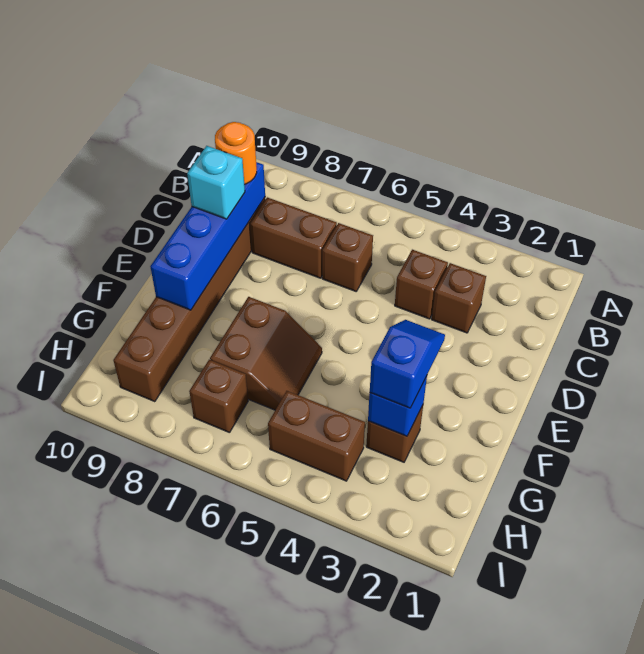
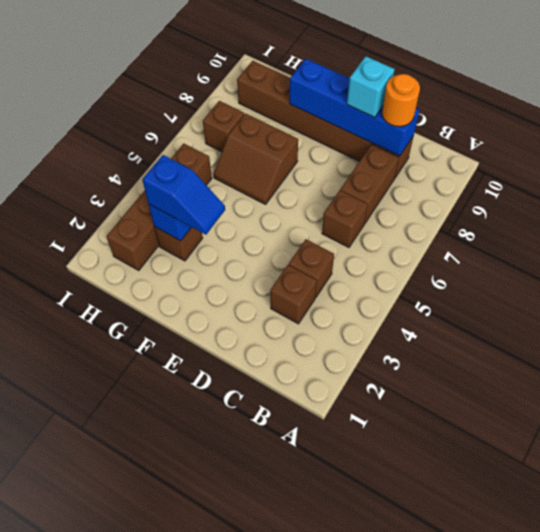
brown brick H4:H5 level 1 -> brown brick H2:H5 level 1

